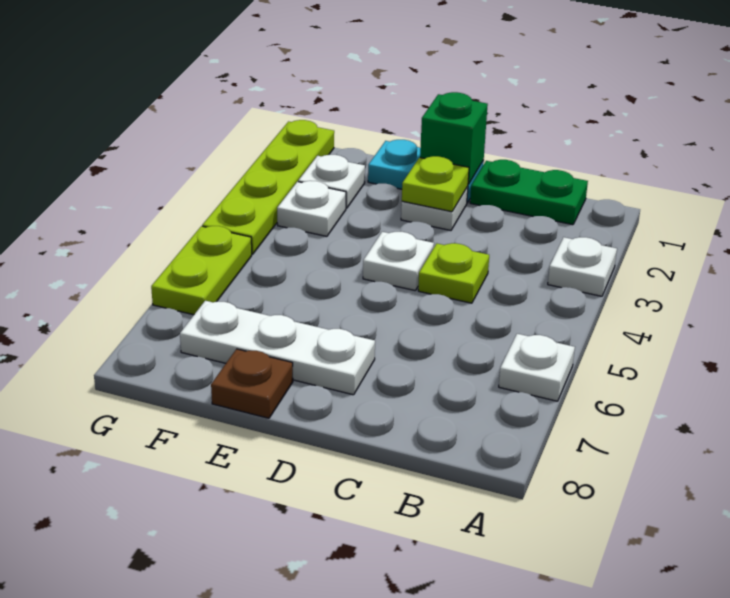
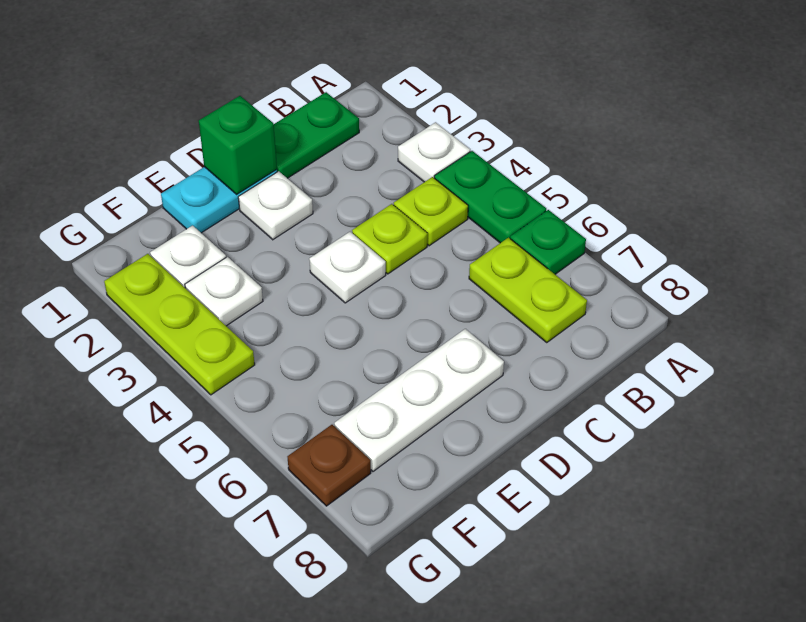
none -> green plate A4:A5 level 1
white plate A6 level 1 -> green plate A6 level 1
lime plate D2 level 2 -> lime plate B4 level 1
brown plate E8 level 1 -> brown plate G7 level 1
lime plate G1:G4 level 1 -> lime plate G2:G4 level 1
lime plate G5:G6 level 1 -> lime plate B6:B7 level 1

